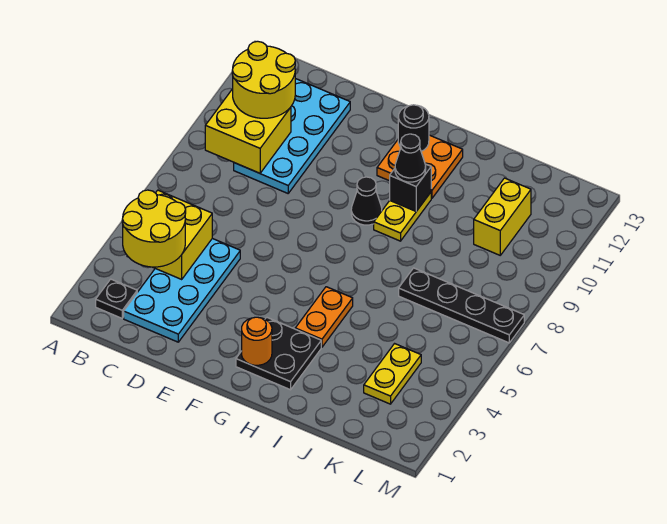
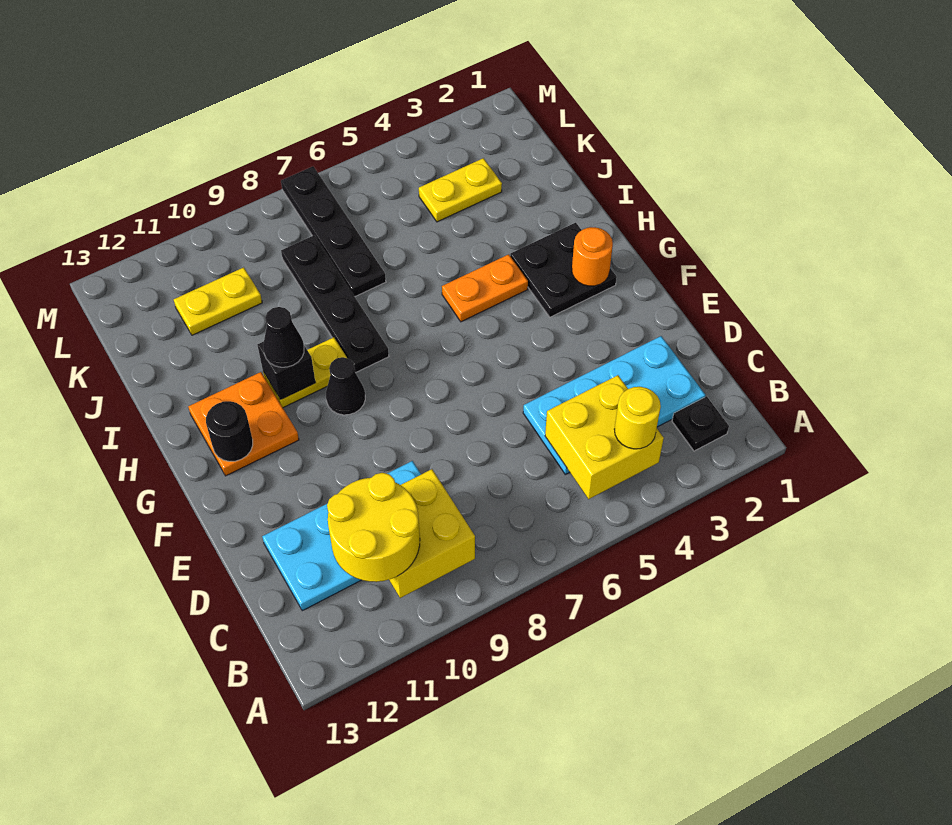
yellow round brick B3:C4 level 3 -> yellow round brick B4 level 3
none -> black plate H8:K8 level 1
yellow brick K10:K11 level 1 -> yellow plate K10:K11 level 1

